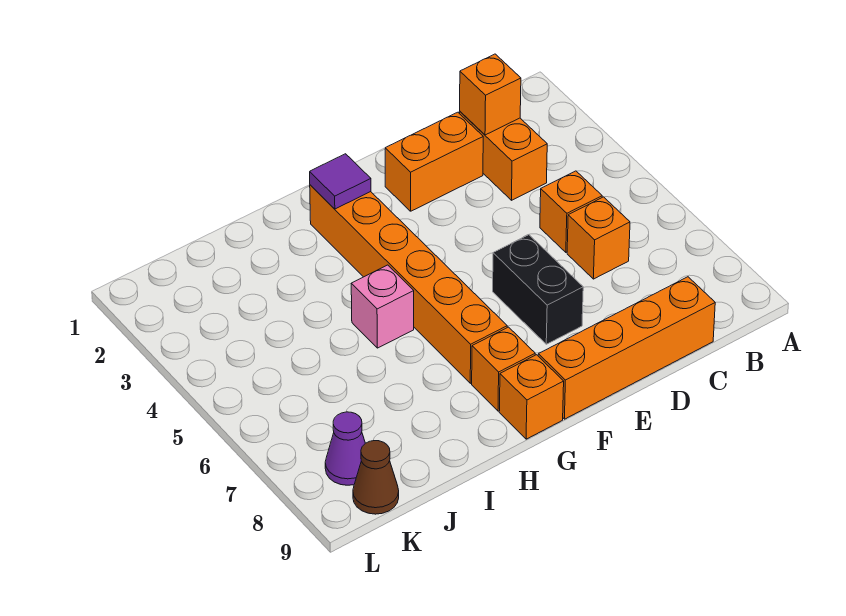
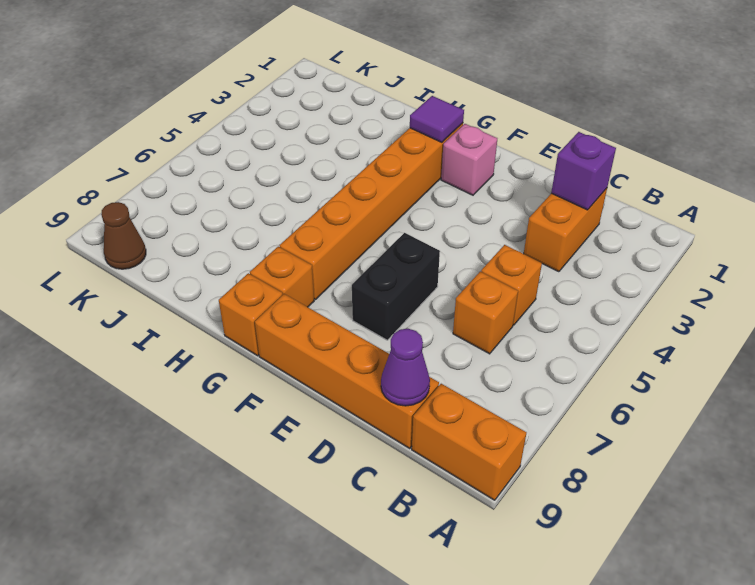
orange brick C2 level 2 -> purple brick C2 level 2
orange brick D2:E2 level 1 -> orange brick A9:B9 level 1
pink brick H5 level 1 -> pink brick F2 level 1
purple cone K8 level 1 -> purple cone C9 level 2

